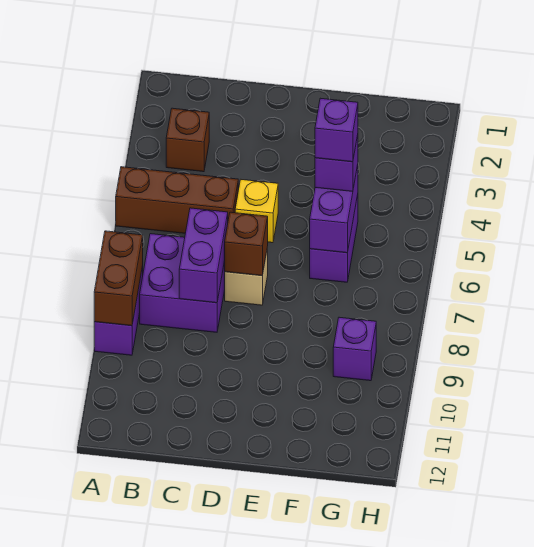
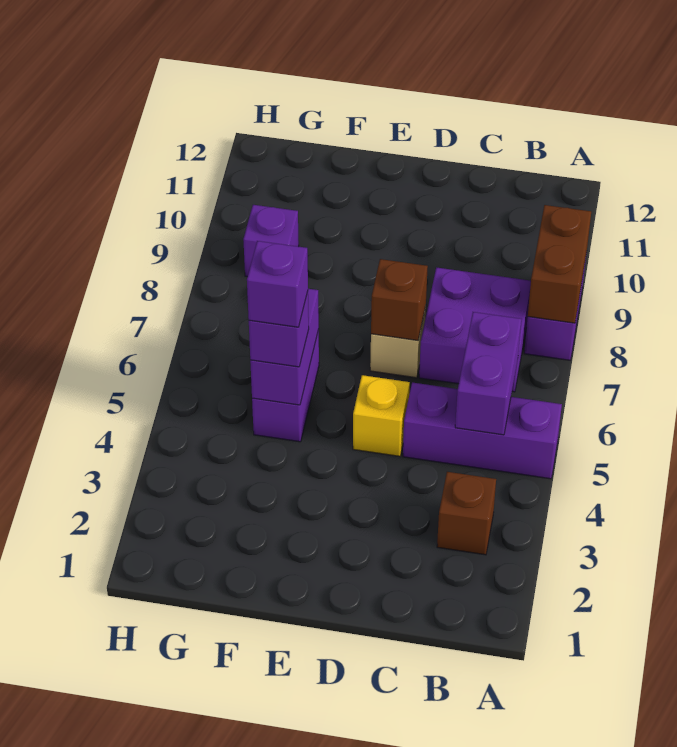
brown brick A5:C5 level 1 -> purple brick A5:C5 level 1
purple brick C7:C8 level 2 -> purple brick B5:B6 level 2

